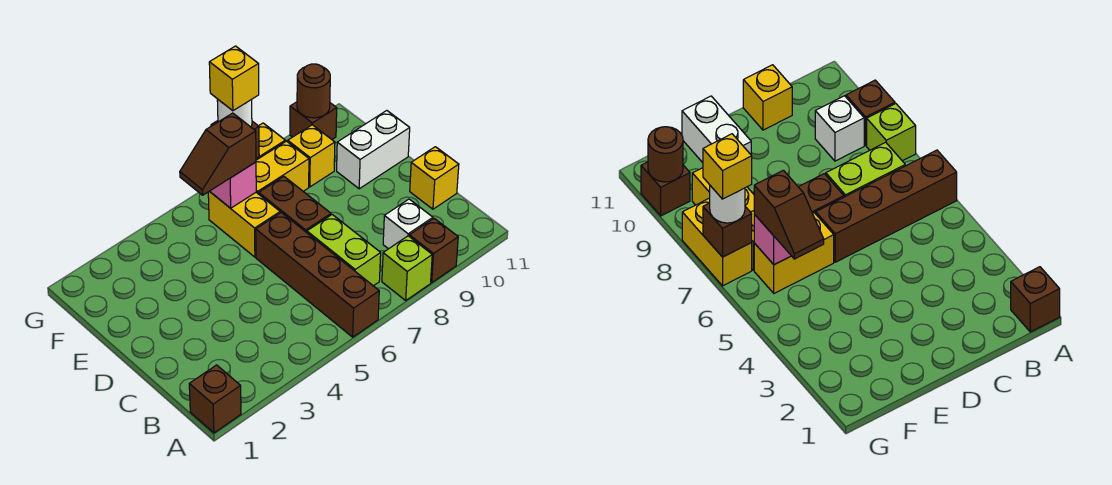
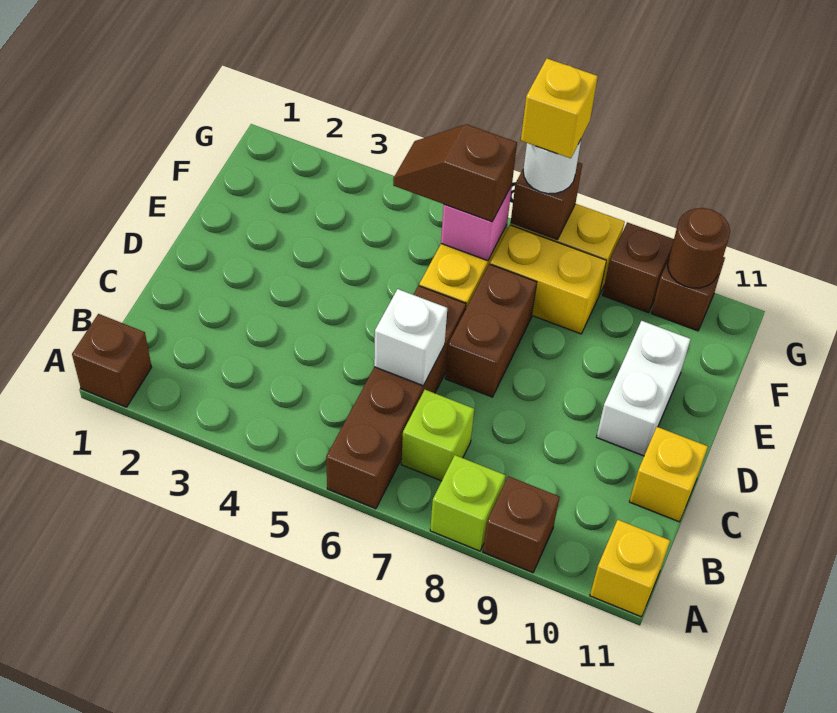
lime brick B7:C7 level 1 -> lime brick B7 level 1
white brick B9 level 1 -> white brick C6 level 2
white brick E10:E11 level 1 -> white brick D10:E10 level 1
yellow brick F9 level 1 -> yellow brick A11 level 1
none -> brown brick G9 level 1

